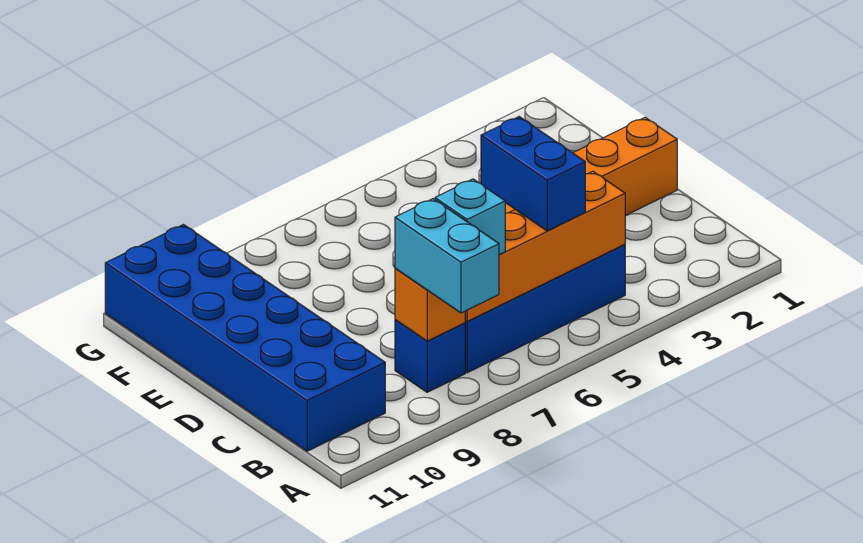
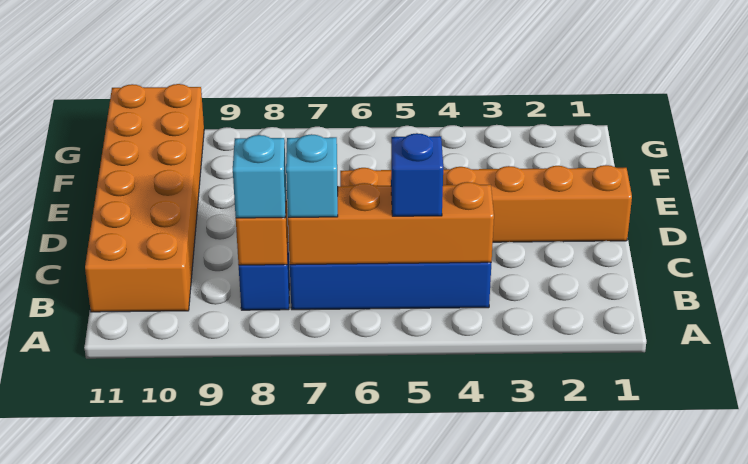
cyan brick A8:B8 level 3 -> cyan brick B8 level 3
blue brick B5:C5 level 3 -> blue brick B5 level 3
blue brick B10:G11 level 1 -> orange brick B10:G11 level 1

